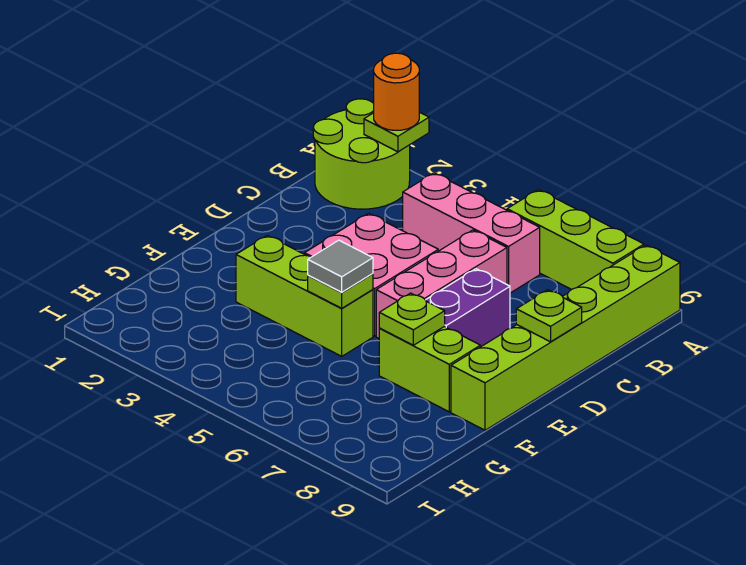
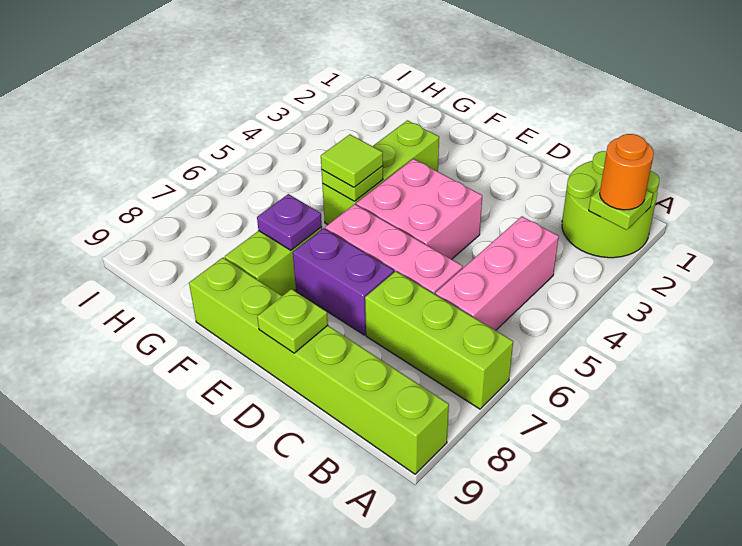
lime brick A6:A8 level 1 -> lime brick A7:C7 level 1
grey tile F5 level 3 -> lime tile F5 level 3
lime plate F7 level 2 -> purple plate F7 level 2

